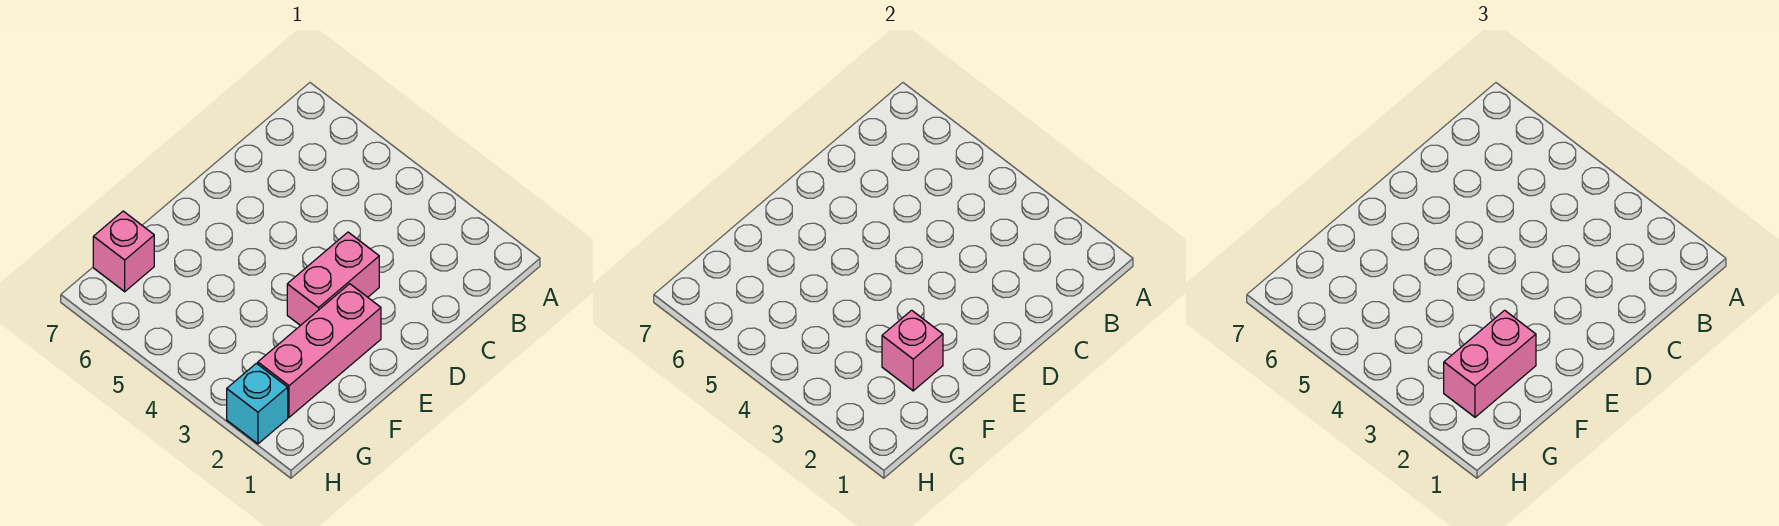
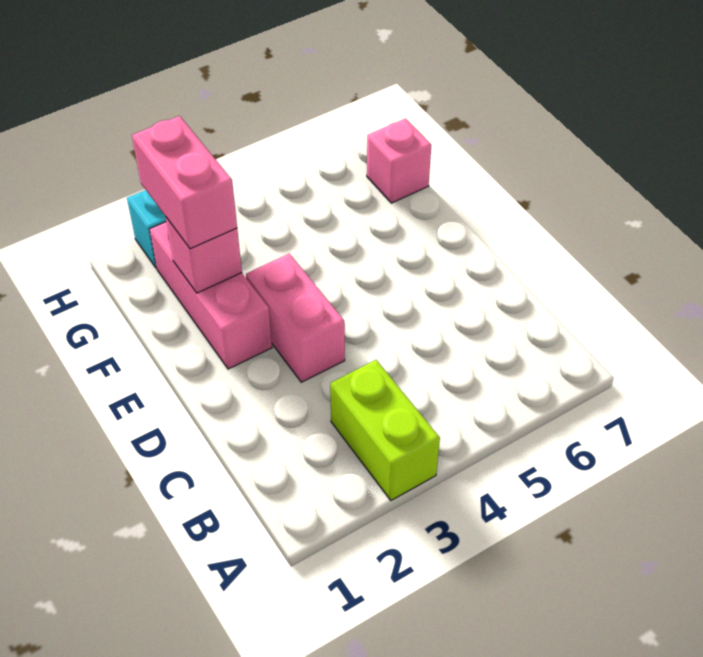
none -> lime brick A3:B3 level 1

